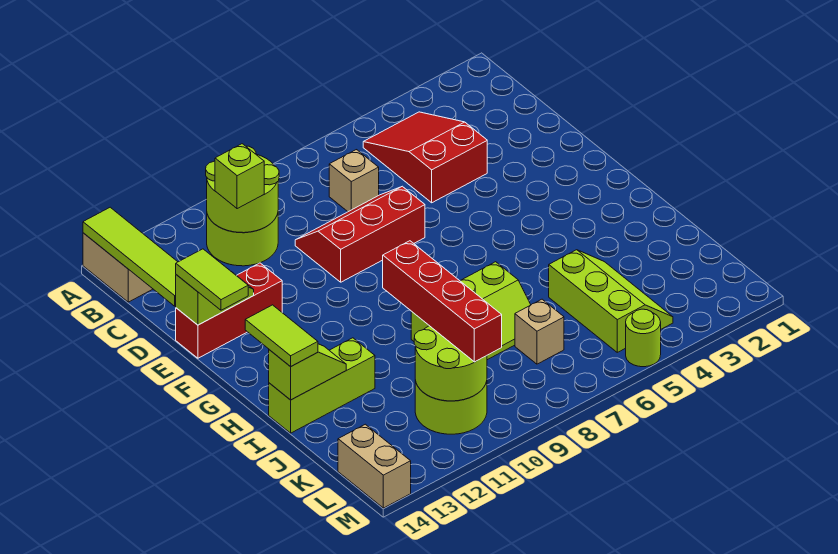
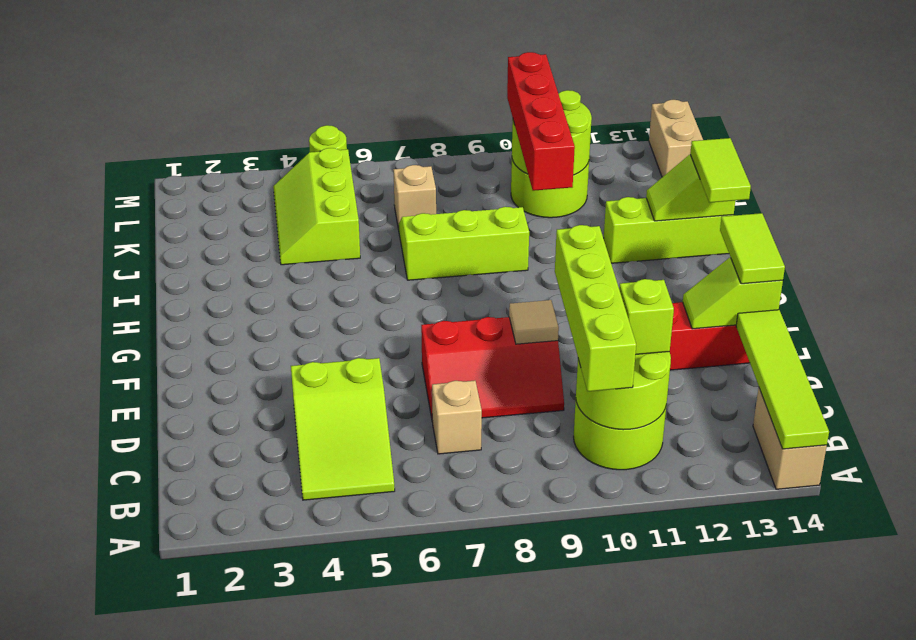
red slope B4:D5 level 1 top D -> lime slope B4:D5 level 1 top D
none -> lime brick B10:E10 level 3
none -> tan tile E9 level 2

